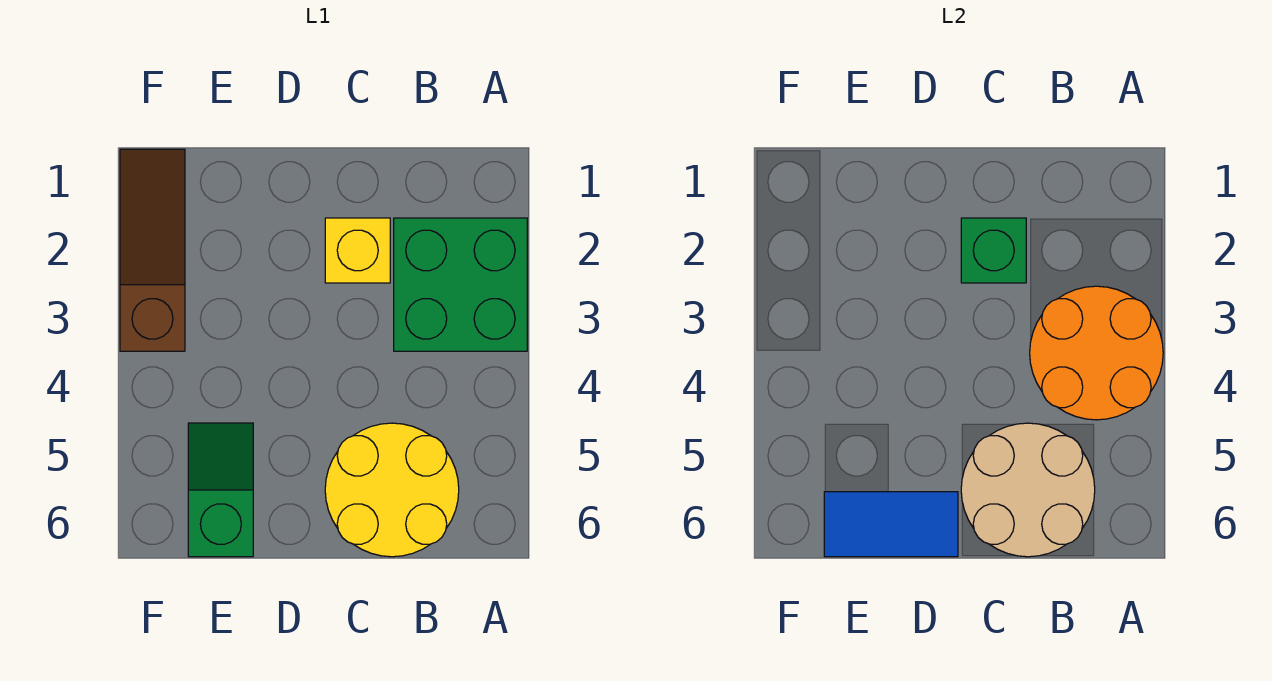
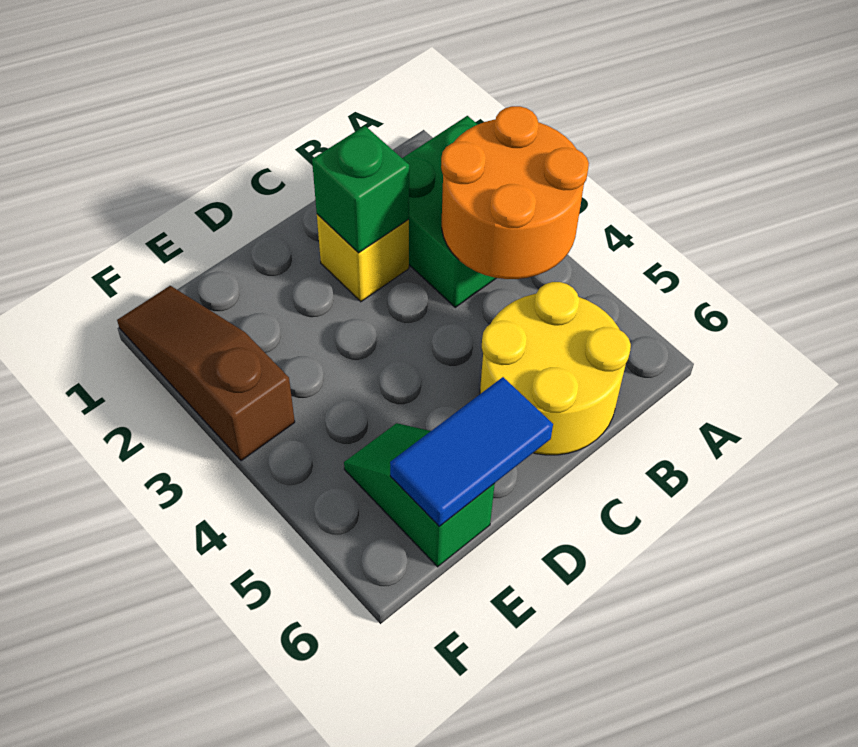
tan round brick B5:C6 level 2 -> none

